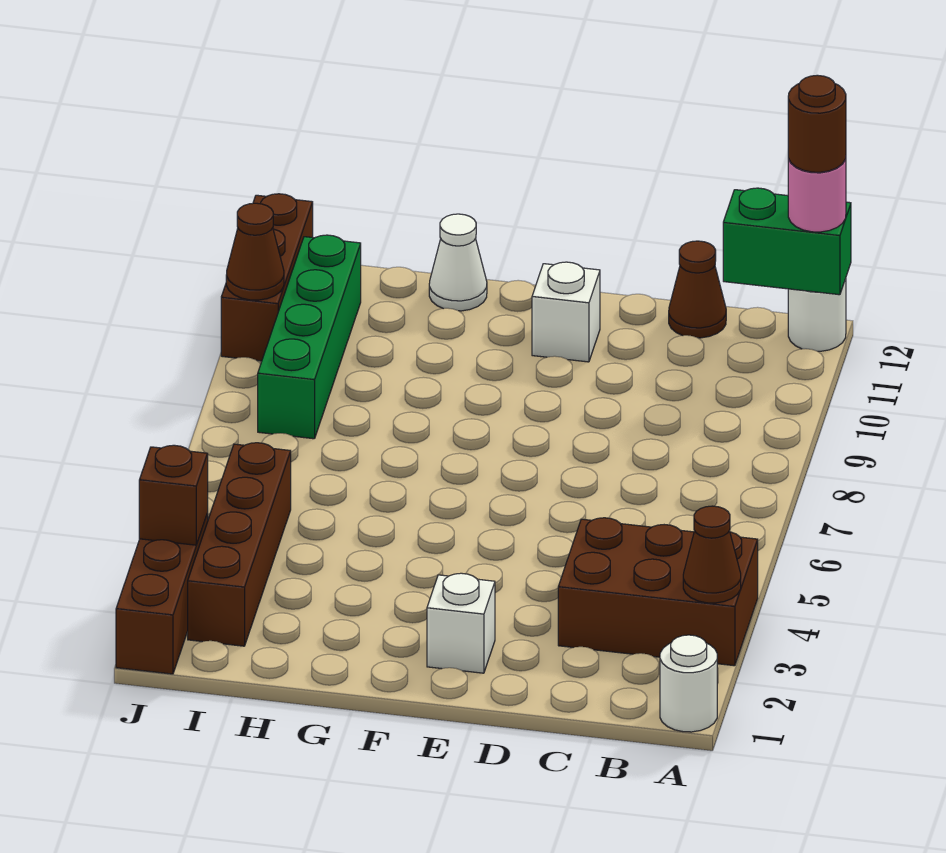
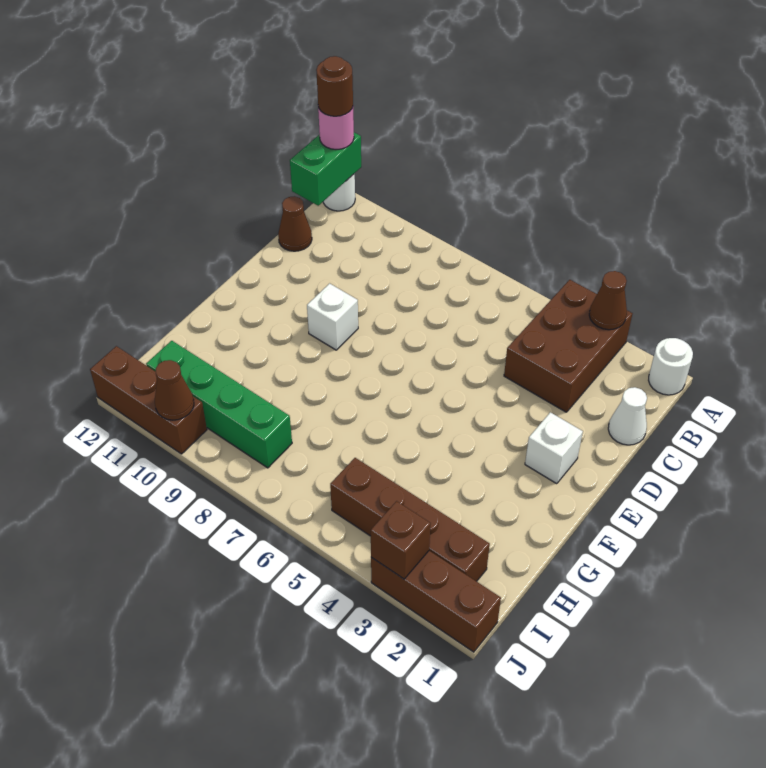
white brick E11 level 1 -> white brick E9 level 1
white cone G12 level 1 -> white cone C1 level 1

